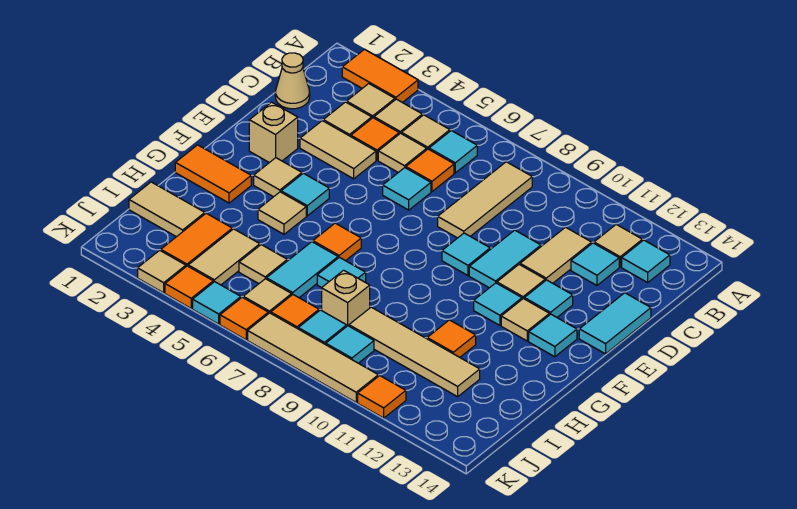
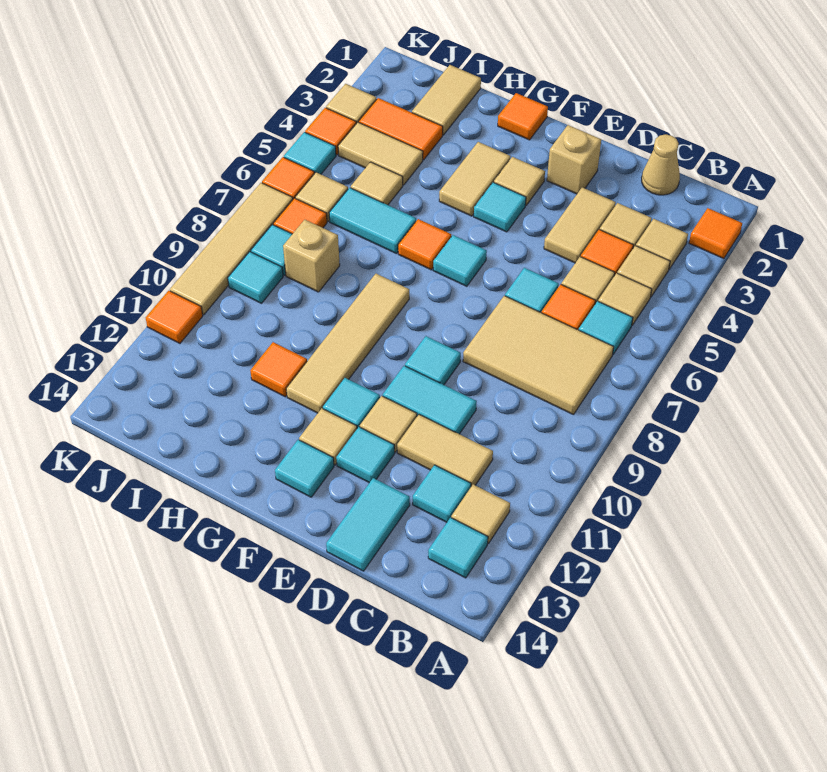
orange tile A2:A3 level 1 -> orange tile A2 level 1
tan tile B8:D8 level 1 -> tan tile B7:D8 level 1
cyan tile D14:E14 level 1 -> cyan tile D13:D14 level 1
orange tile G1:G2 level 1 -> orange tile G1 level 1
tan tile G4 level 1 -> tan tile G3:G4 level 1
cyan tile H7 level 1 -> cyan tile F6 level 1
tan tile I9:I12 level 1 -> tan tile G8:G11 level 1

